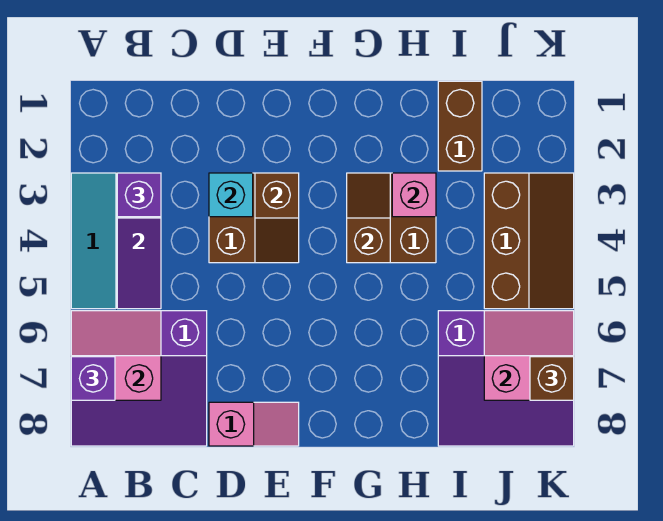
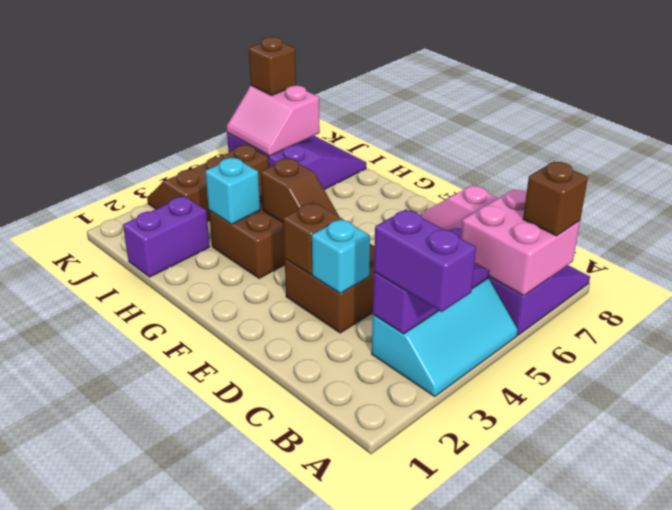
pink slope A6:B7 level 2 top 7 -> pink brick A6:B7 level 2
purple brick A7 level 3 -> brown brick A7 level 3
purple brick B3 level 3 -> purple brick A3:B3 level 3
brown slope G3:G4 level 2 top 4 -> brown slope F4:G4 level 2 top G
pink brick H3 level 2 -> cyan brick H3 level 2
brown brick I1:I2 level 1 -> purple brick I1:I2 level 1

